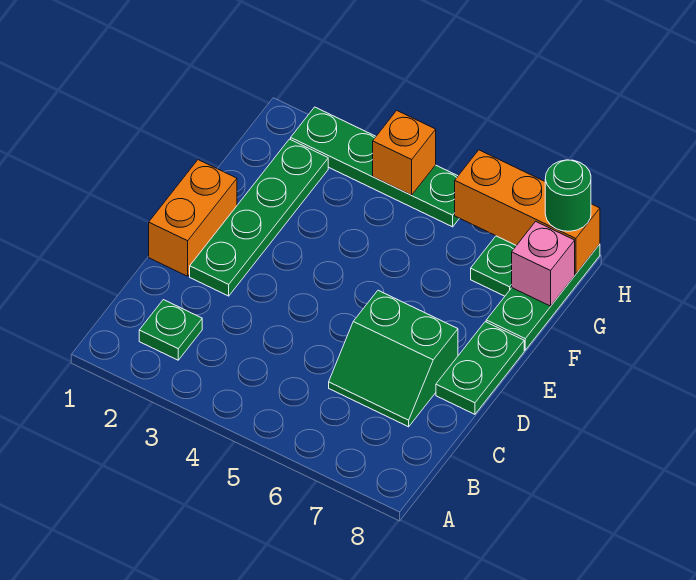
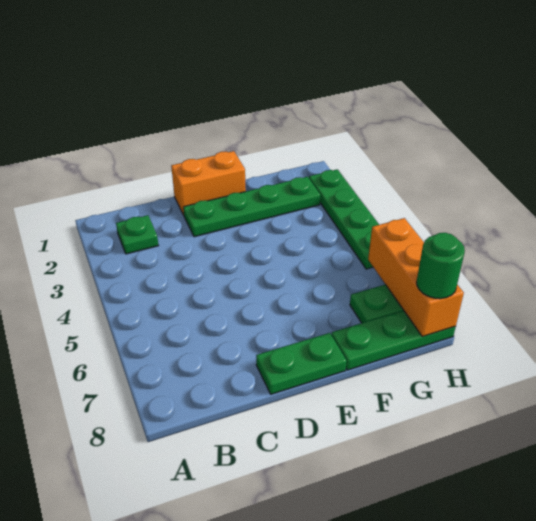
green slope C6:D7 level 1 top D -> none
pink brick G8 level 2 -> none
orange brick H4 level 2 -> none

